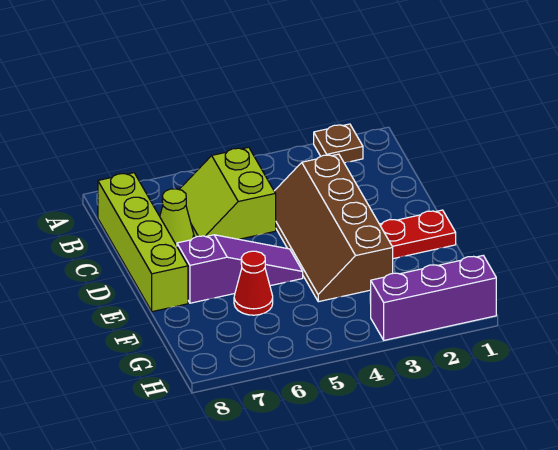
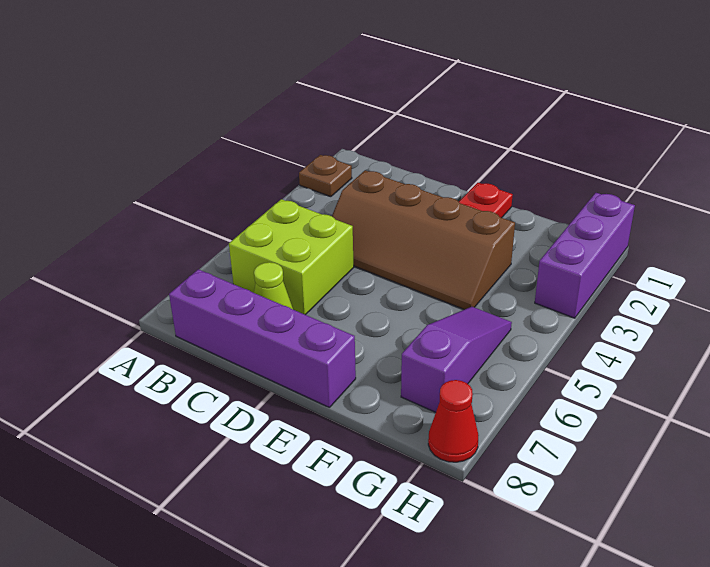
lime slope B5:C6 level 1 top 5 -> lime brick B5:C6 level 1
lime brick B8:E8 level 1 -> purple brick B8:E8 level 1
purple slope E5:E7 level 1 top 7 -> purple slope G5:G7 level 1 top 7
red cone F6 level 1 -> red cone H8 level 1

